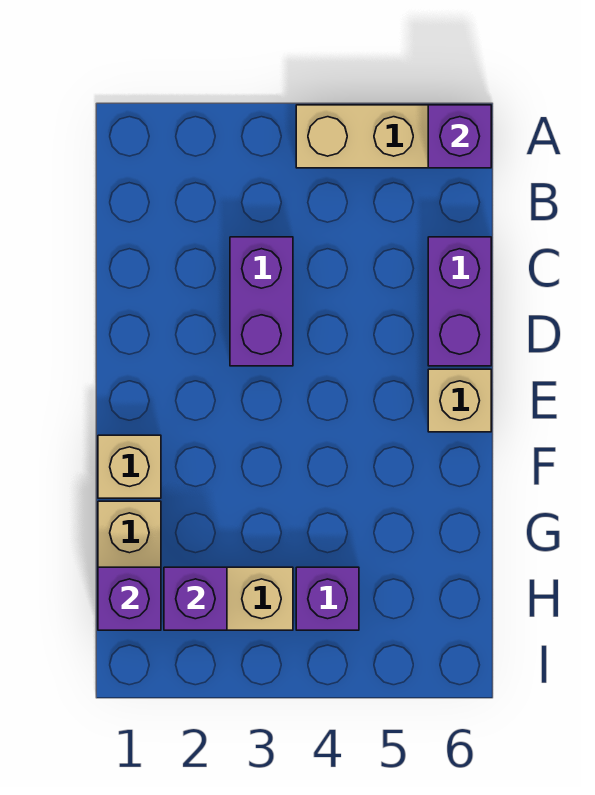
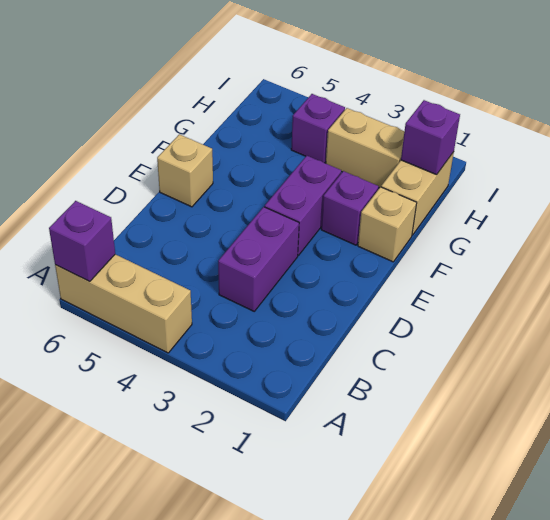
purple brick C6:D6 level 1 -> purple brick E3:F3 level 1
purple brick H2 level 2 -> purple brick F2 level 1

